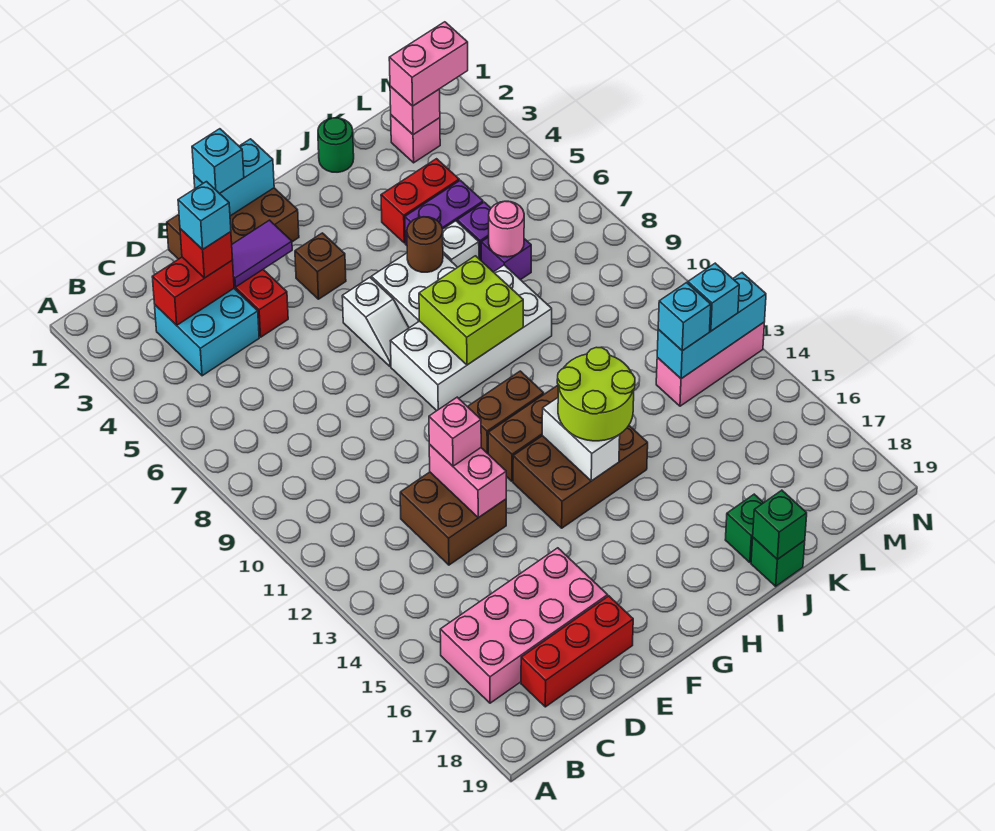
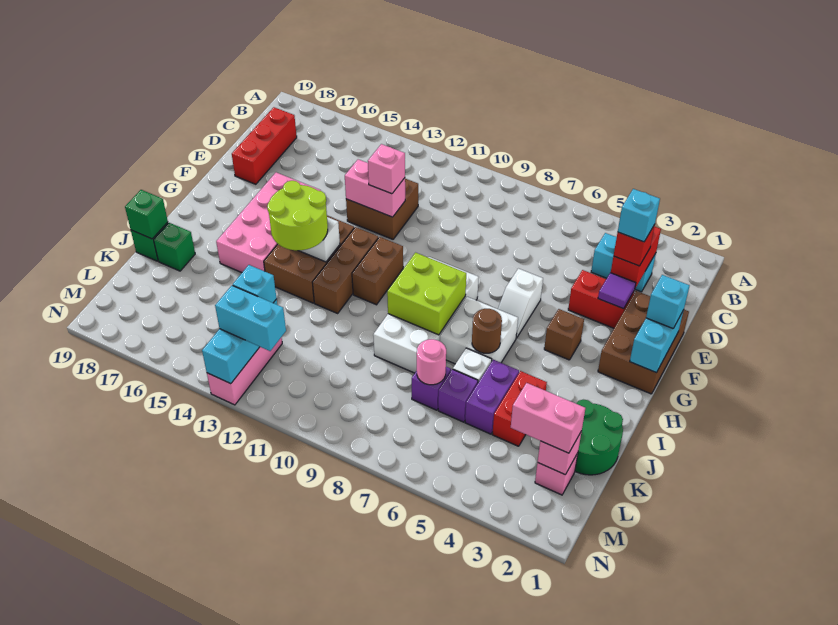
pink brick B16:E17 level 1 -> pink brick F15:I16 level 1
cyan brick C3:D4 level 1 -> cyan brick C3:C4 level 1
purple tile E3:F3 level 2 -> purple tile E3 level 2
white slope G6:G7 level 1 top 6 -> white slope F6:G6 level 1 top F
green round brick J1 level 1 -> green round brick J1:K2 level 1
pink brick L2:M2 level 3 -> pink brick L2:L3 level 3
cyan brick M13 level 3 -> cyan brick M12:M13 level 3

